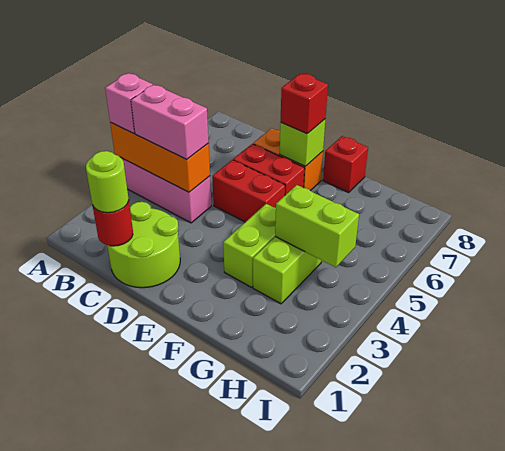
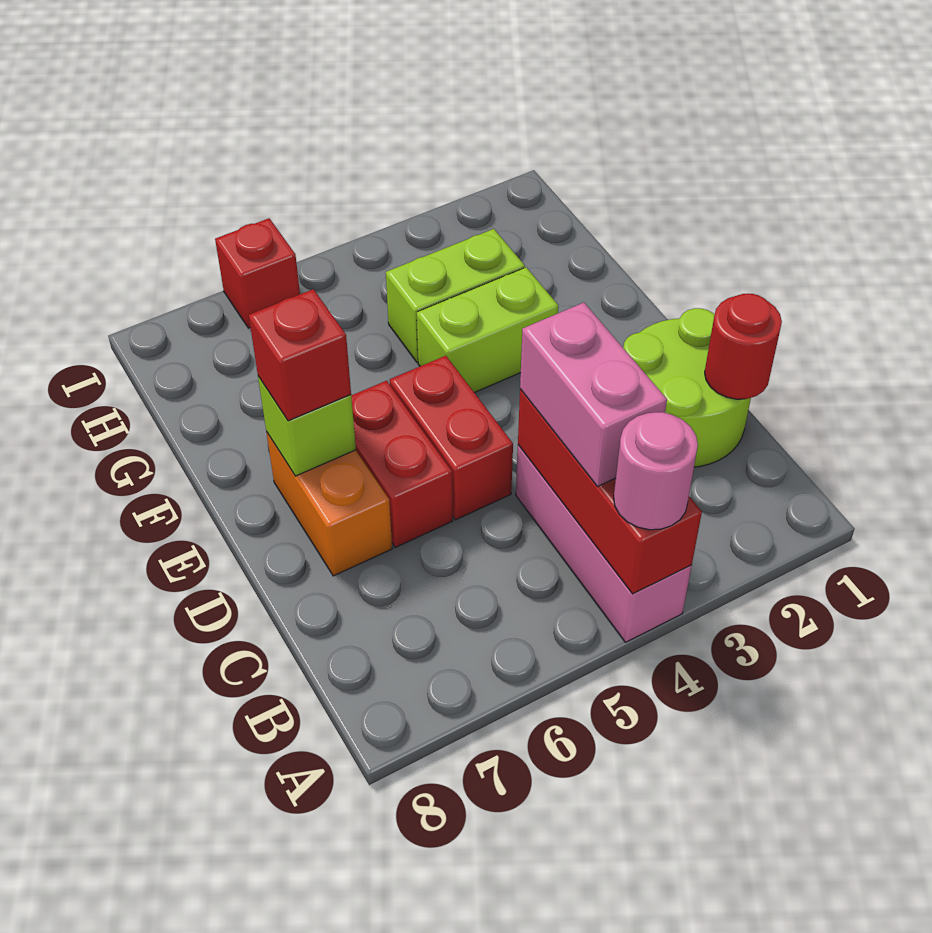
orange brick A4:C4 level 2 -> red brick A4:C4 level 2
pink brick A4 level 3 -> pink round brick A4 level 3
lime round brick C1 level 3 -> none
red brick F8 level 1 -> red brick I6 level 1
lime brick G4:H4 level 2 -> none

